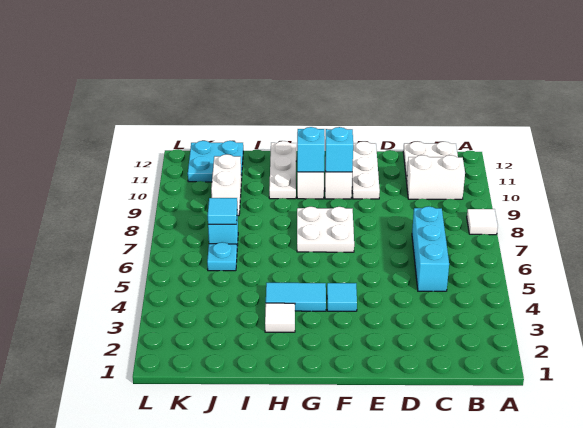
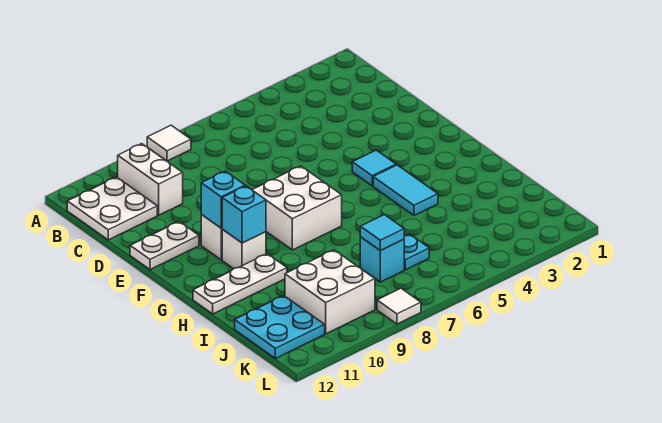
cyan brick C5:C7 level 1 -> none
white plate E10:E12 level 1 -> white plate E11:E12 level 1
white plate F7:G8 level 1 -> white brick F7:G8 level 1
white tile H3 level 1 -> white tile L8 level 1
white brick J9:J10 level 1 -> white brick J9:K10 level 1

